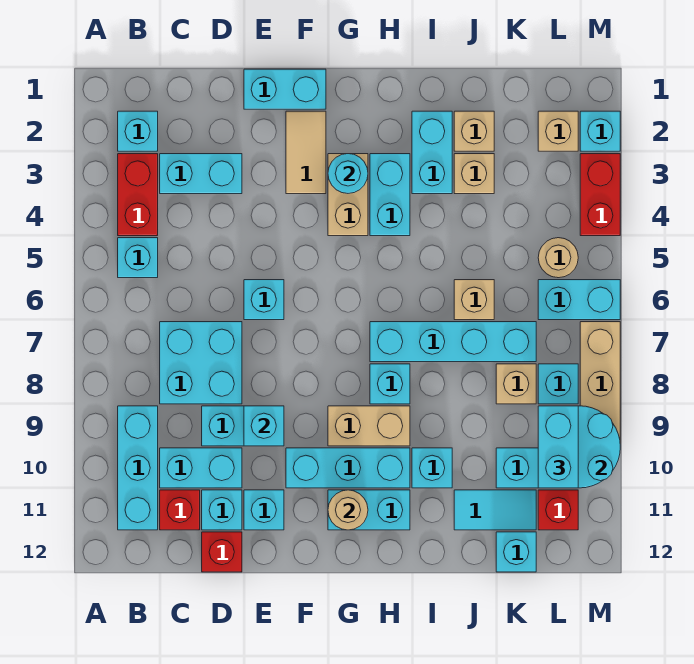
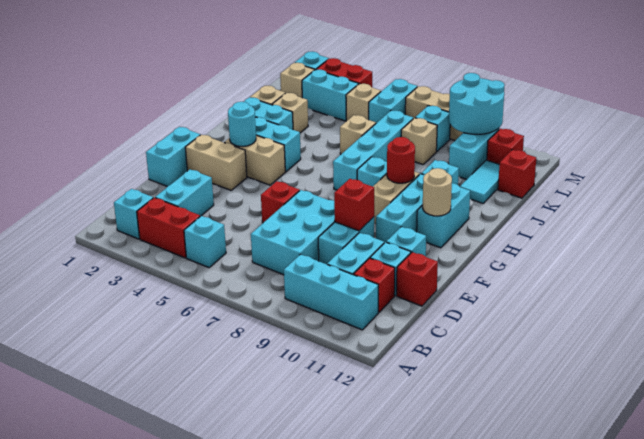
cyan brick C7:D8 level 1 -> cyan brick C7:E8 level 1
cyan brick E6 level 1 -> red brick E6 level 1
cyan brick E9 level 2 -> red brick E9 level 2
tan tile F2:F3 level 1 -> tan brick F2:F3 level 1
none -> red round brick H9 level 2
cyan brick K12 level 1 -> red brick K12 level 1
tan round brick L5 level 1 -> tan brick L5 level 1
cyan brick L9:L10 level 3 -> cyan brick L3:L4 level 1

